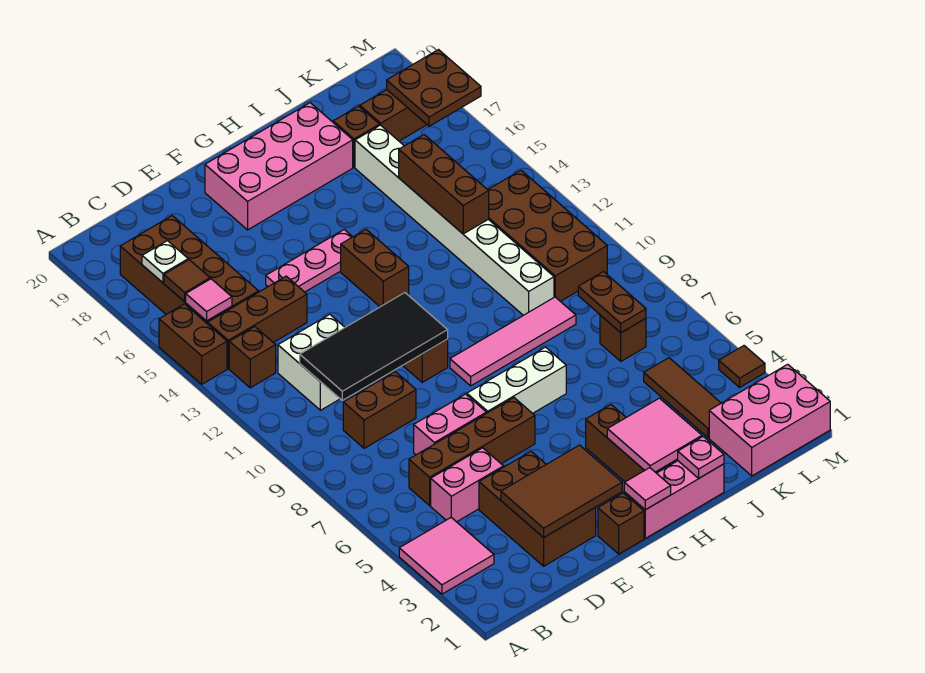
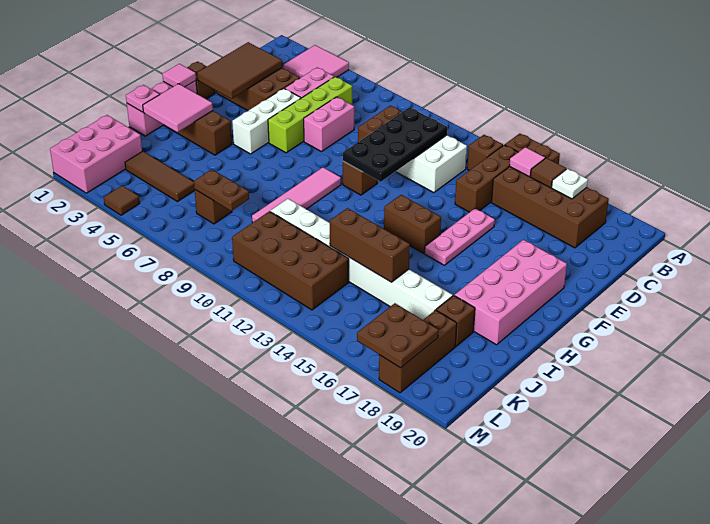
brown brick C6:F6 level 1 -> lime brick C6:F6 level 1
black tile C10:F11 level 2 -> black plate C10:F11 level 2
white brick F7:H7 level 1 -> white brick E5:G5 level 1

